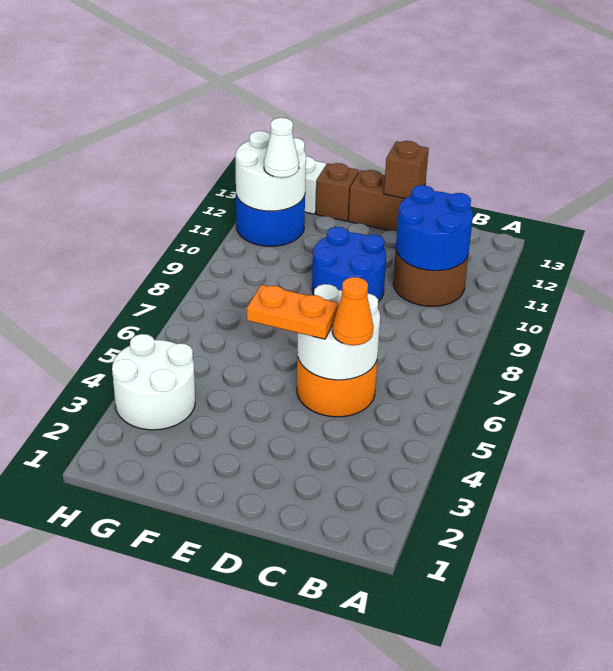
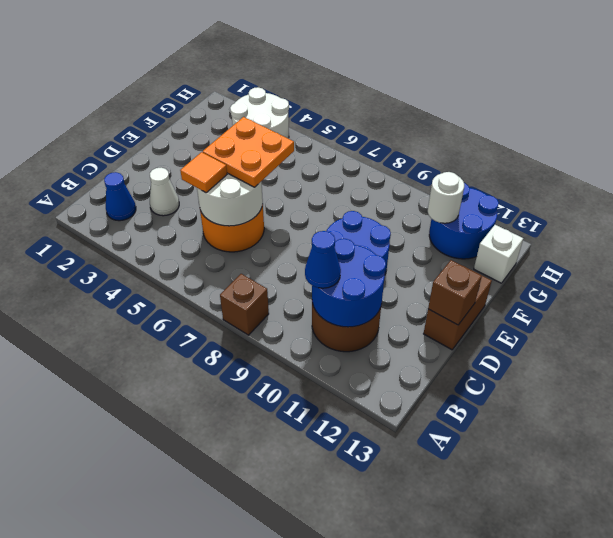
none -> blue cone B2 level 1
none -> blue cone B10 level 3
orange cone C5 level 3 -> orange tile C5 level 3
orange plate D5:E5 level 3 -> orange plate D5:E6 level 3
brown brick F13 level 1 -> brown brick A8 level 1
white round brick G11:H12 level 2 -> white round brick G11 level 2
white cone G11 level 3 -> white cone C3 level 1

